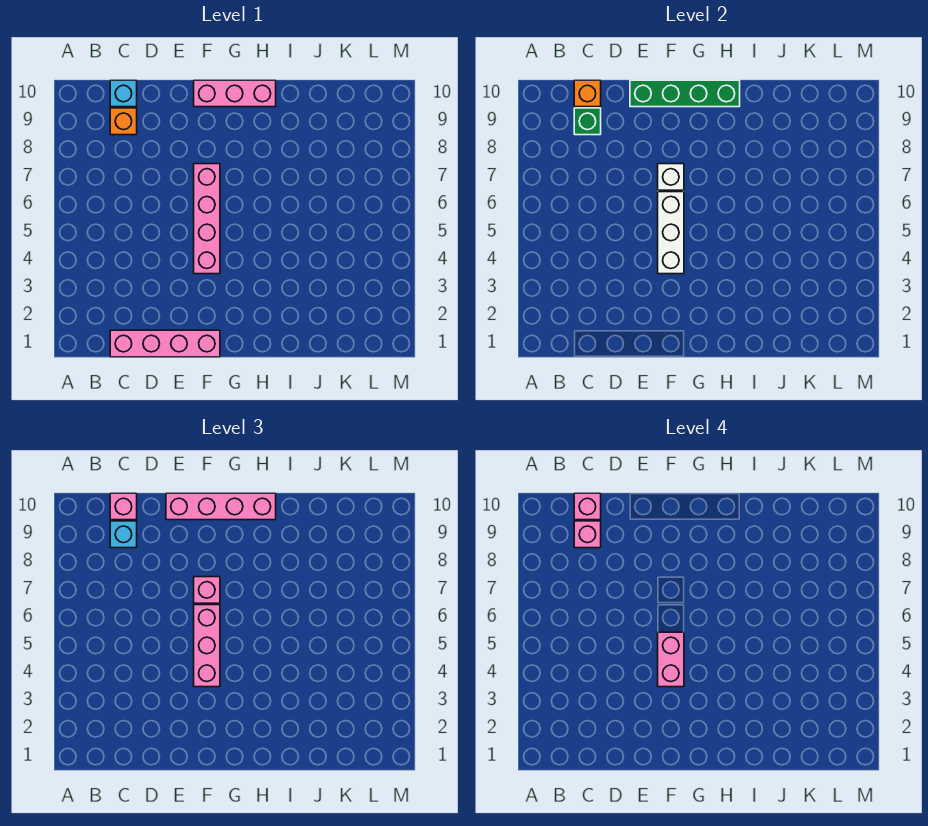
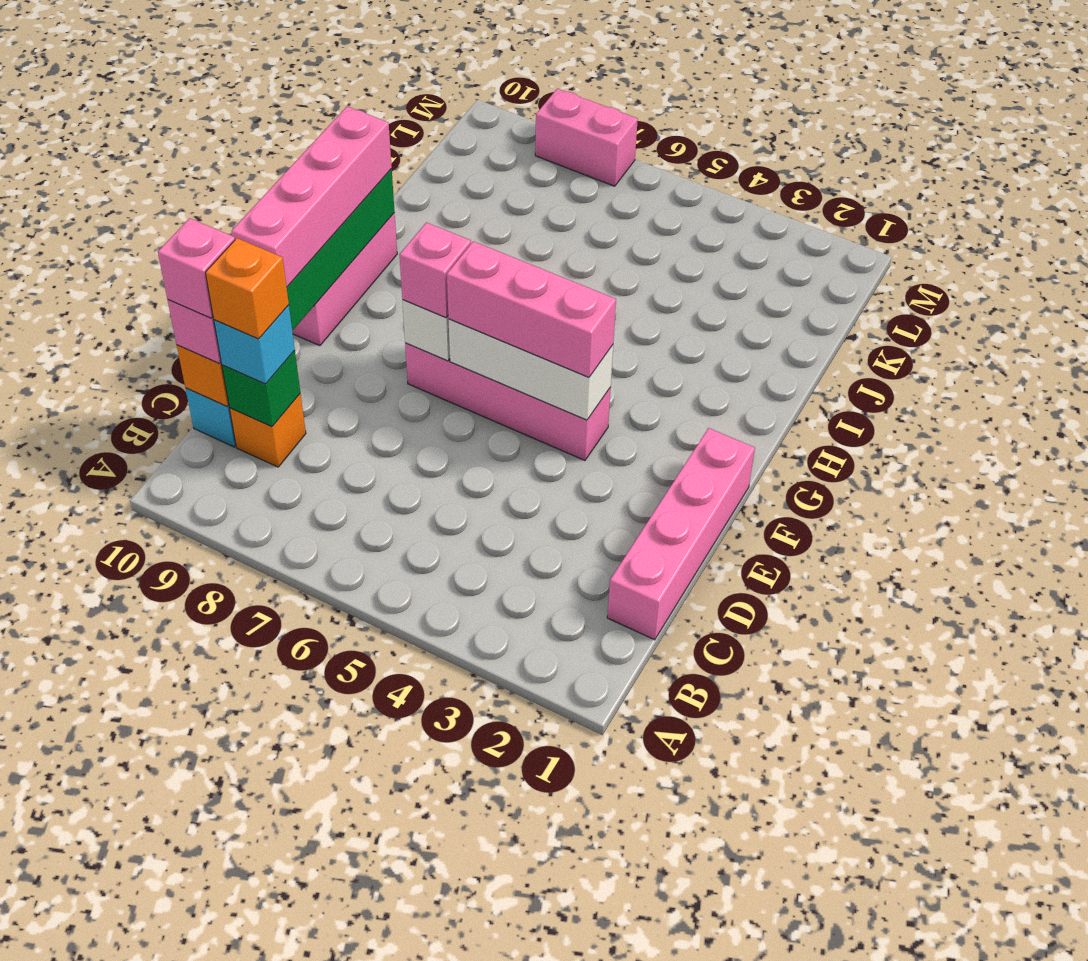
pink brick C9 level 4 -> orange brick C9 level 4
pink brick F4:F5 level 4 -> pink brick M7:M8 level 1

